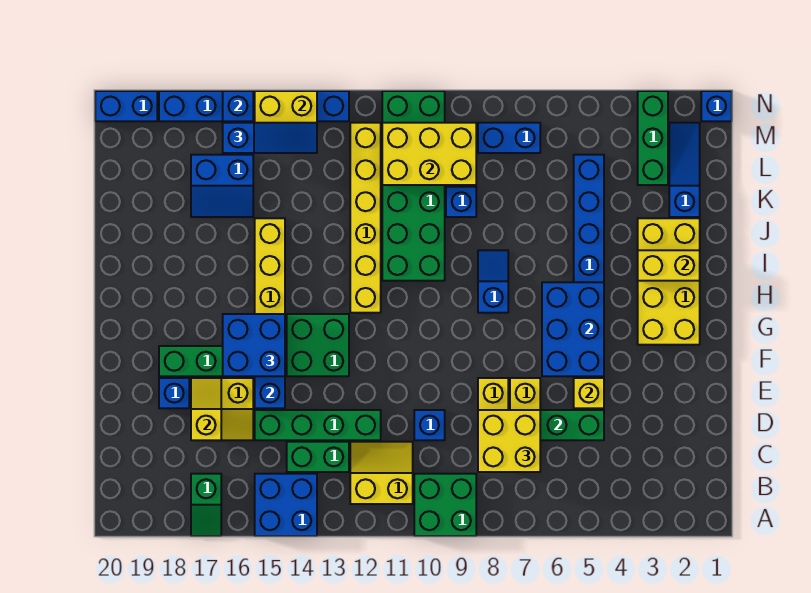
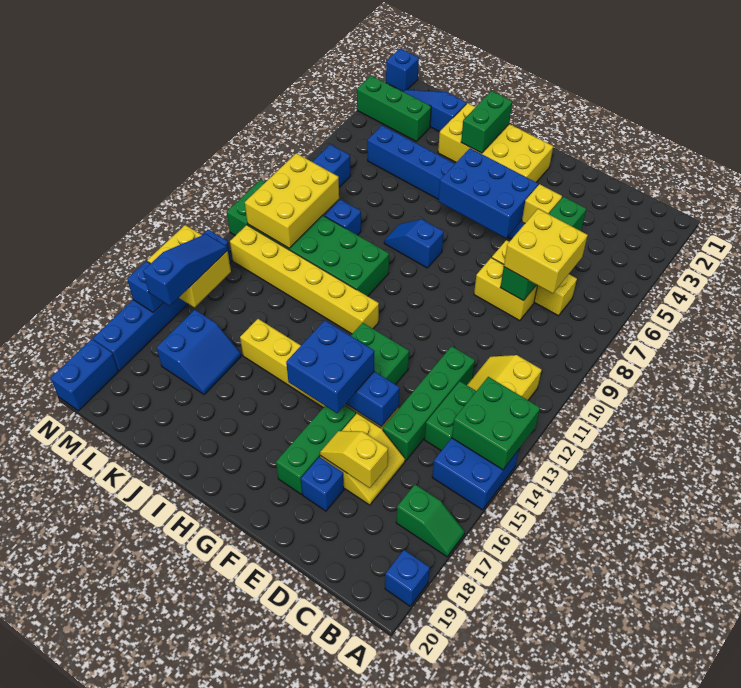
green brick A9:B10 level 1 -> green brick A13:B14 level 2
blue brick D10 level 1 -> blue brick A19 level 1
yellow brick I2:I3 level 2 -> green brick I2:I3 level 2

